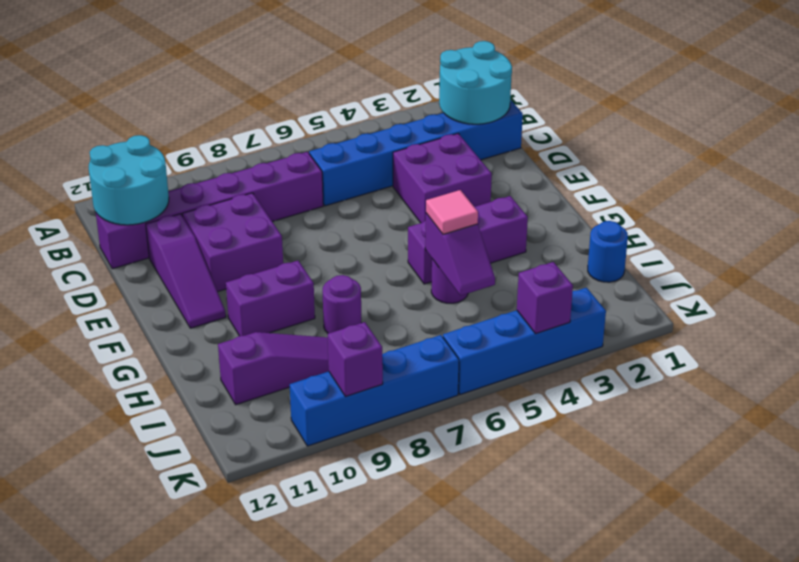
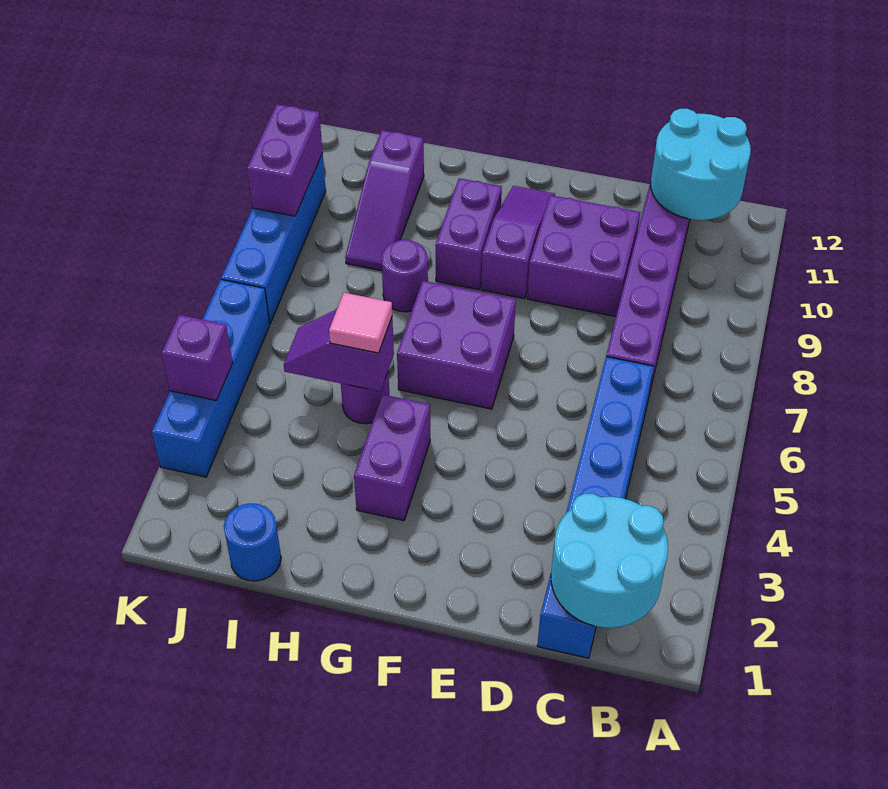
purple brick D3:E4 level 1 -> purple brick F6:G7 level 1
purple slope D11:F11 level 1 top D -> purple slope F9:F11 level 1 top 9
purple brick G3:G5 level 1 -> purple brick G3:G4 level 1
purple brick K9 level 2 -> purple brick K9:K10 level 2

